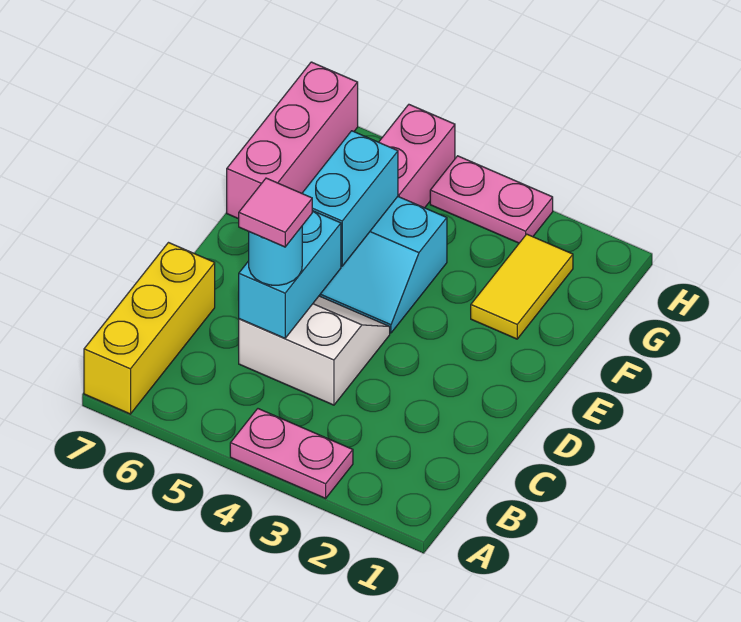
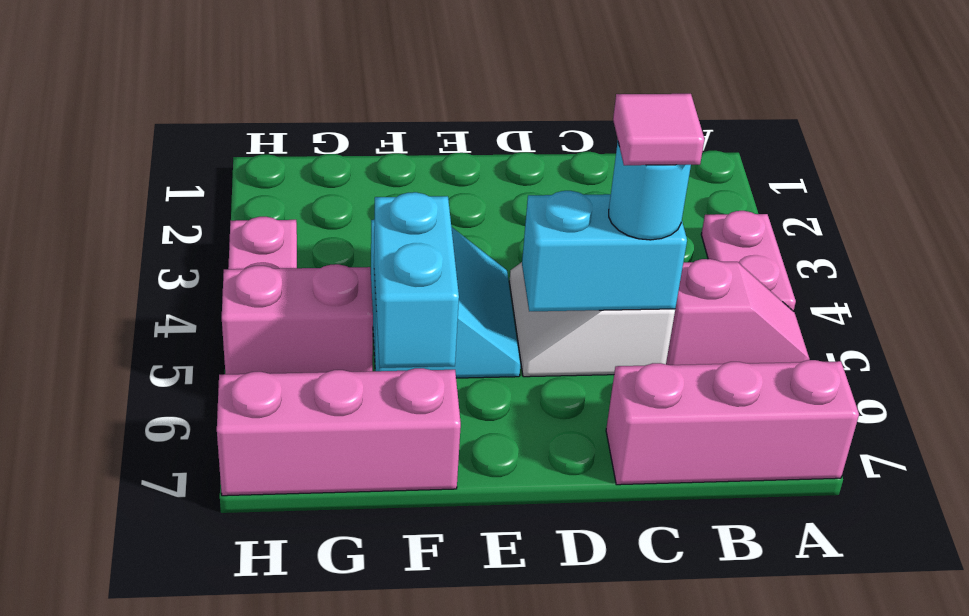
none -> pink slope A5:B5 level 1 top B
yellow brick A7:C7 level 1 -> pink brick A7:C7 level 1
cyan brick E5:F5 level 2 -> cyan brick F5:F6 level 2
yellow tile F2:G2 level 1 -> none

